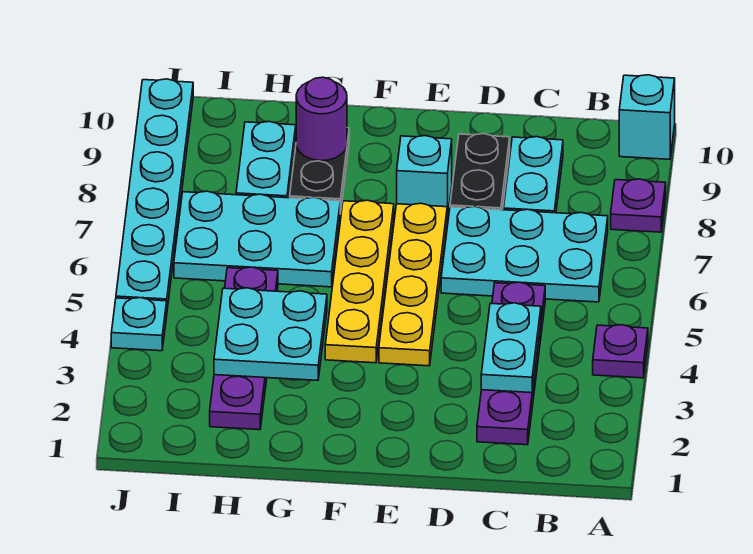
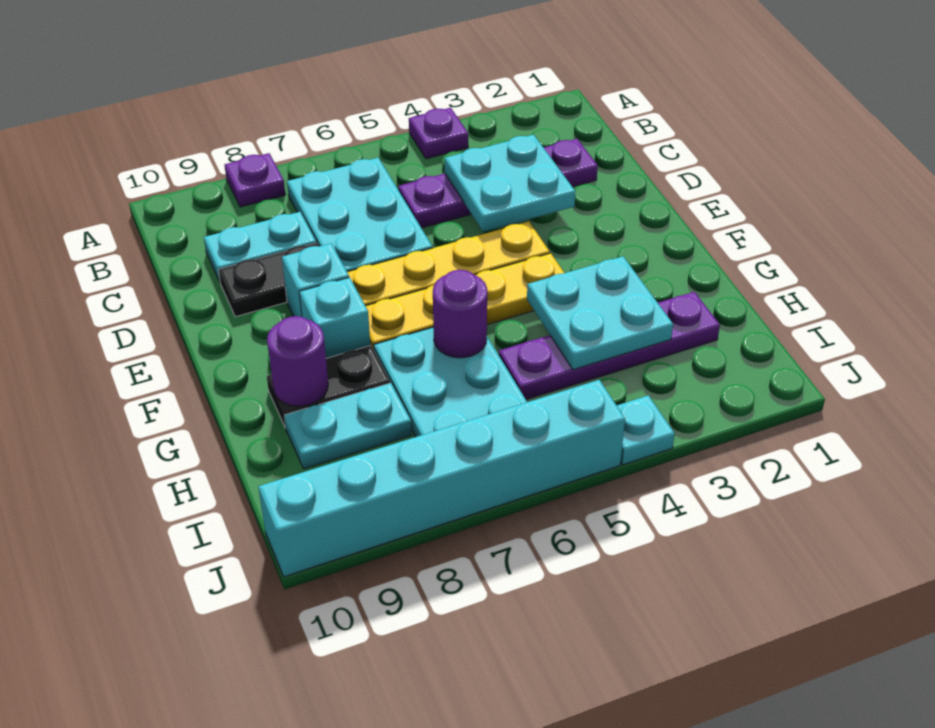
cyan brick A10 level 1 -> cyan brick F8 level 1
cyan plate C3:C4 level 2 -> cyan plate C3:D4 level 2
none -> purple round brick G6 level 2
cyan plate J5:J10 level 1 -> cyan brick J5:J10 level 1

